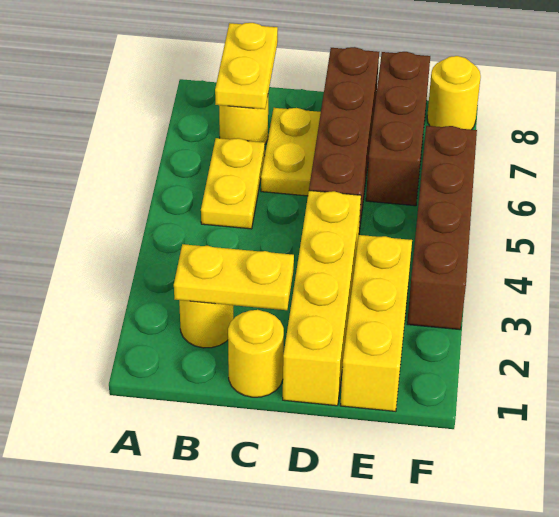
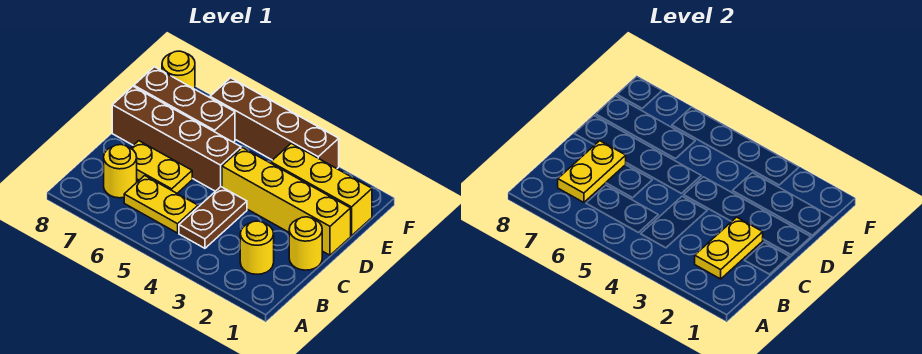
none -> brown plate B4:C4 level 1
yellow plate B7:B8 level 2 -> yellow plate B7:C7 level 2

